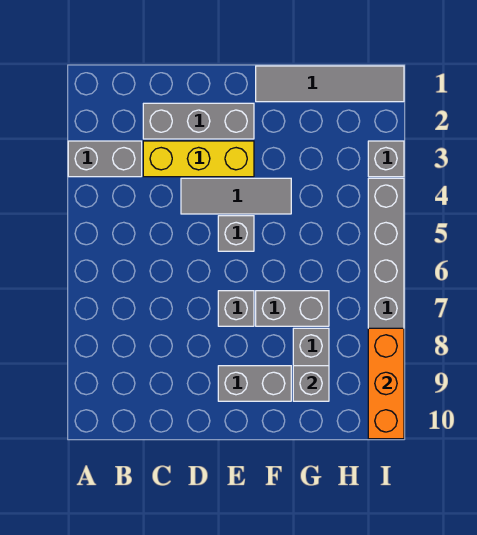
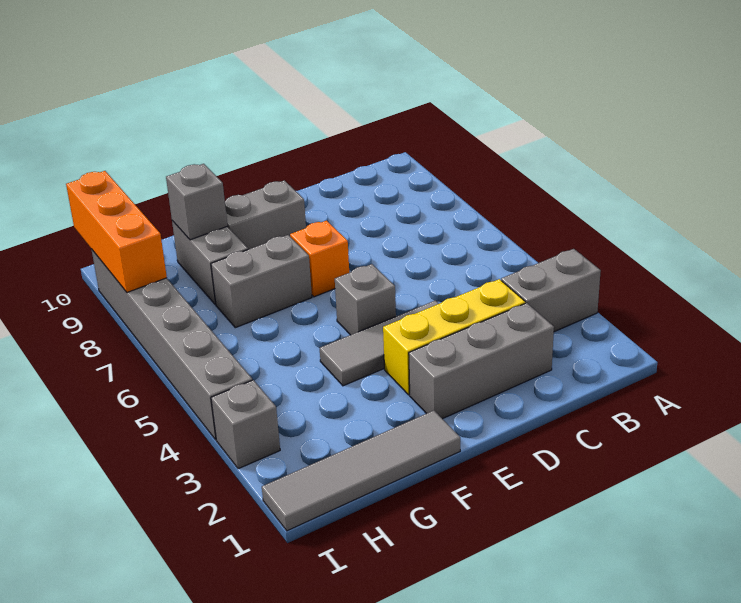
grey brick E7 level 1 -> orange brick E7 level 1

